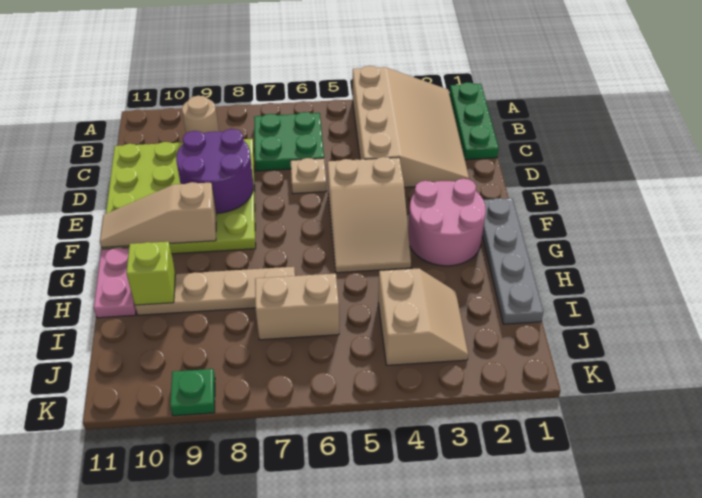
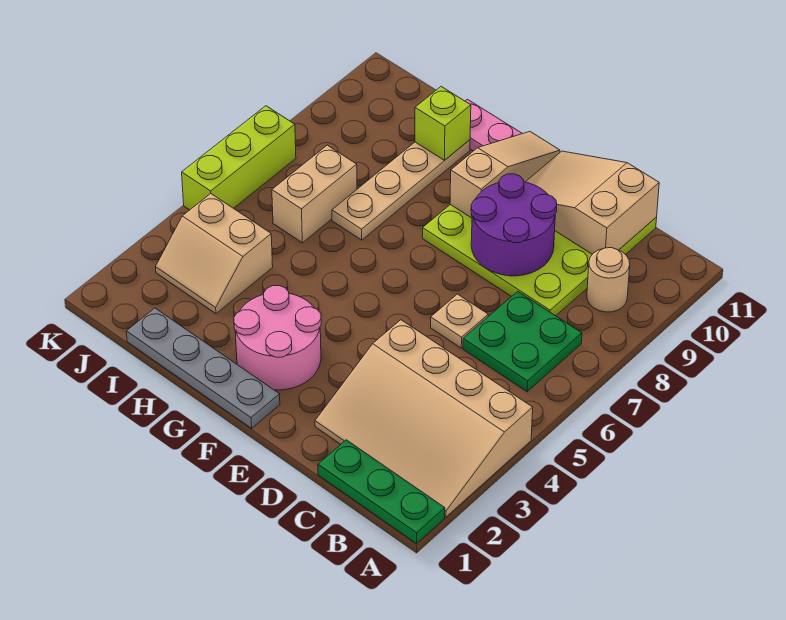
tan slope E4:G5 level 1 top E -> tan slope C10:E11 level 2 top C
none -> lime brick K5:K7 level 1
green plate K9 level 1 -> none

